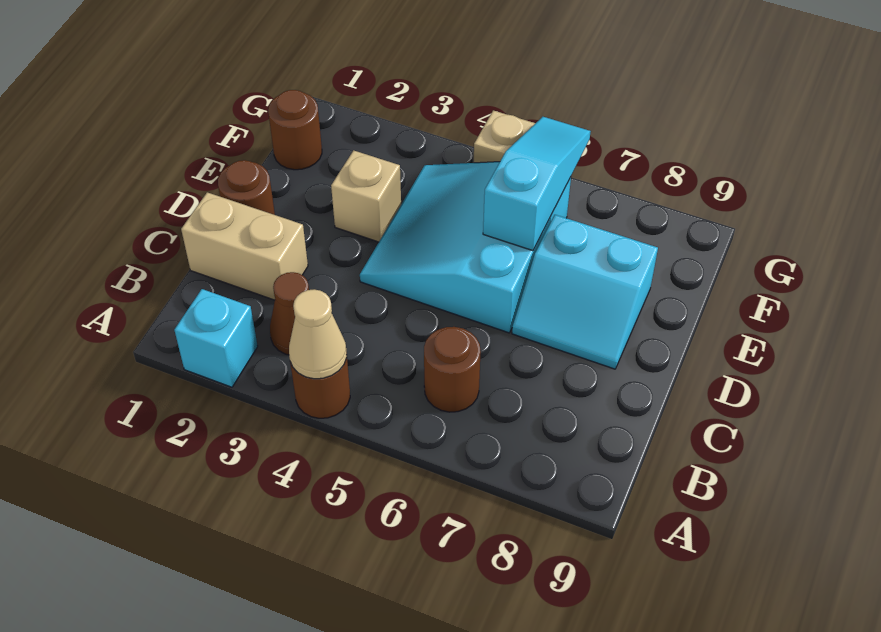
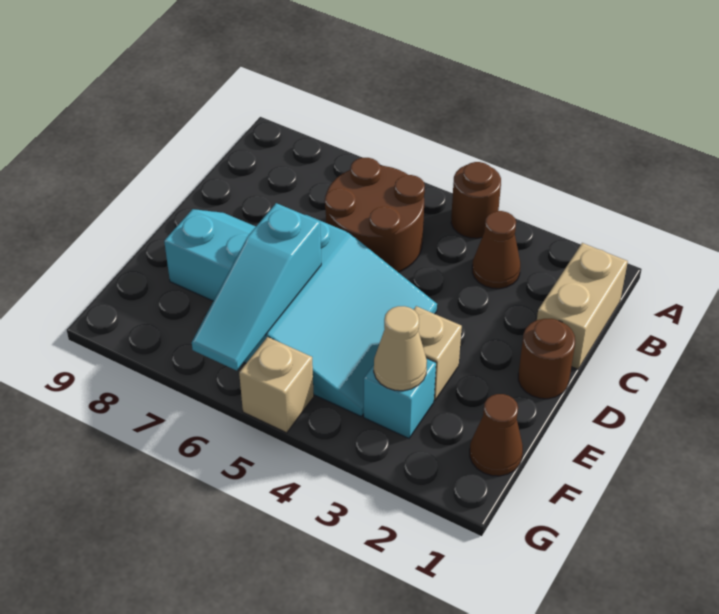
cyan brick A2 level 1 -> cyan brick F3 level 1
tan cone A4 level 2 -> tan cone F3 level 2
brown round brick B6 level 1 -> brown round brick B5:C6 level 1
tan brick C1:C2 level 1 -> tan brick B1:C1 level 1
brown round brick F1 level 1 -> brown cone F1 level 1

